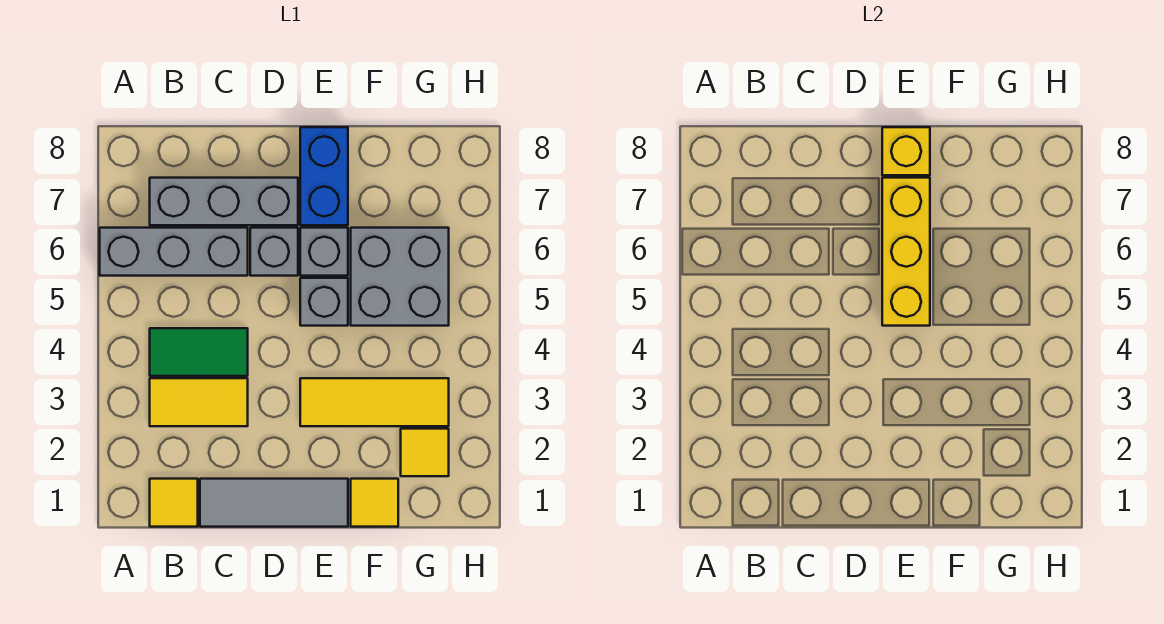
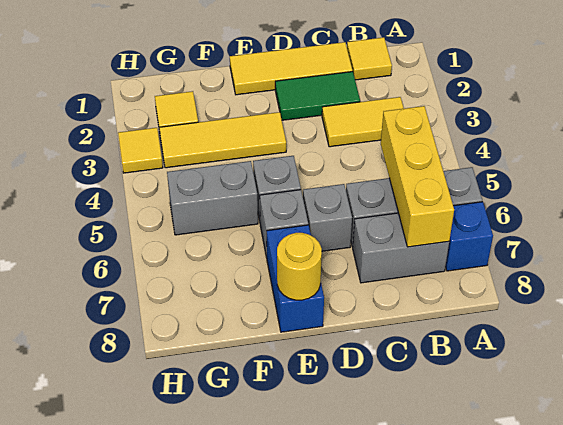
none -> blue brick A7 level 1
green tile B4:C4 level 1 -> green tile C2:D2 level 1
grey brick B7:D7 level 1 -> grey brick B7:C7 level 1
grey tile C1:E1 level 1 -> yellow tile C1:E1 level 1
yellow brick E5:E7 level 2 -> yellow brick B5:B7 level 2
yellow brick E8 level 2 -> yellow round brick E8 level 2
yellow tile F1 level 1 -> yellow tile H3 level 1
grey brick F5:G6 level 1 -> grey brick F5:G5 level 1

